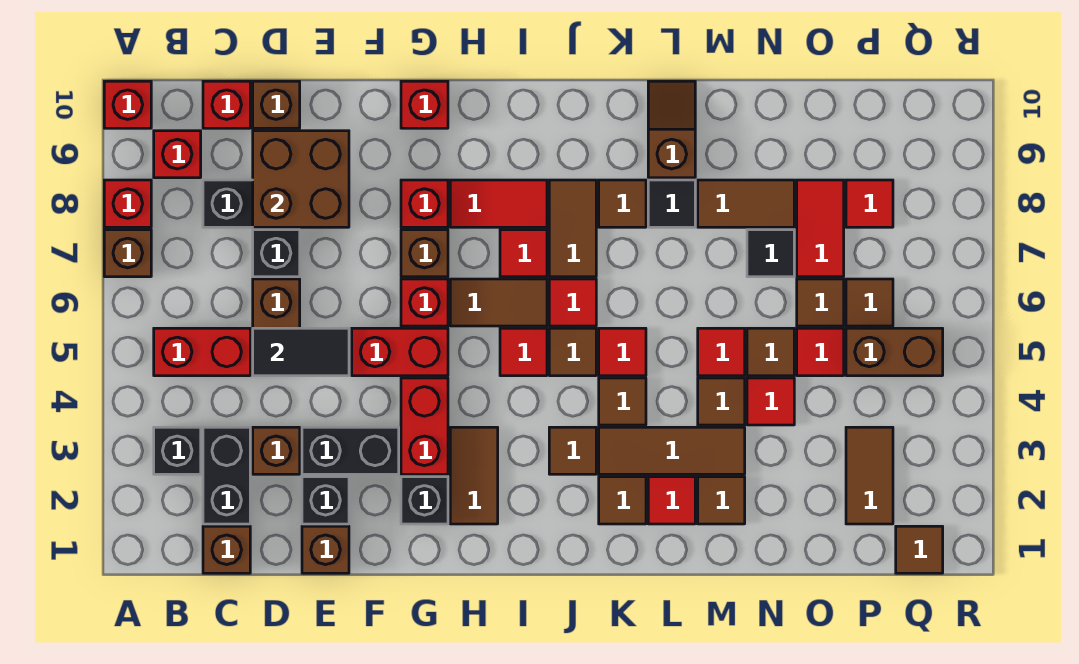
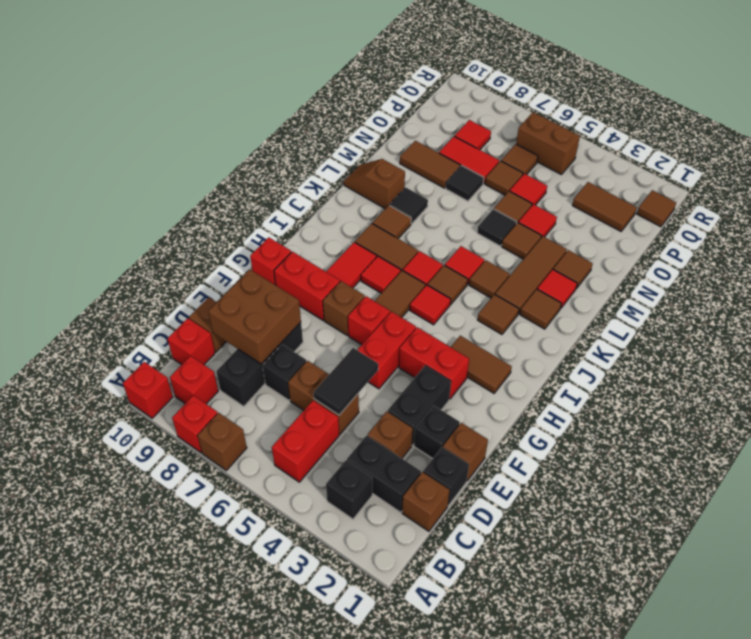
black brick G2 level 1 -> black brick D1 level 1
red brick G8 level 1 -> red brick G8:G9 level 1
red tile M5 level 1 -> black tile M5 level 1
brown tile M8:N8 level 1 -> brown tile N8:N9 level 1
brown brick P5:Q5 level 1 -> brown brick Q5:Q6 level 1

